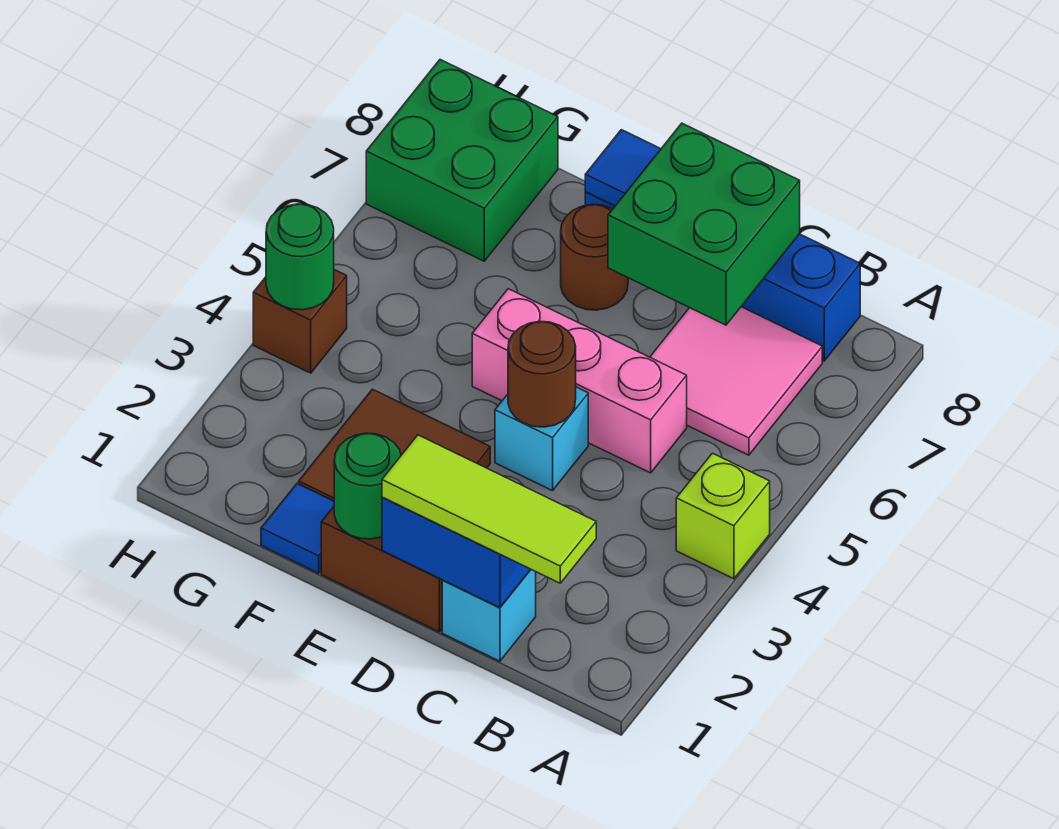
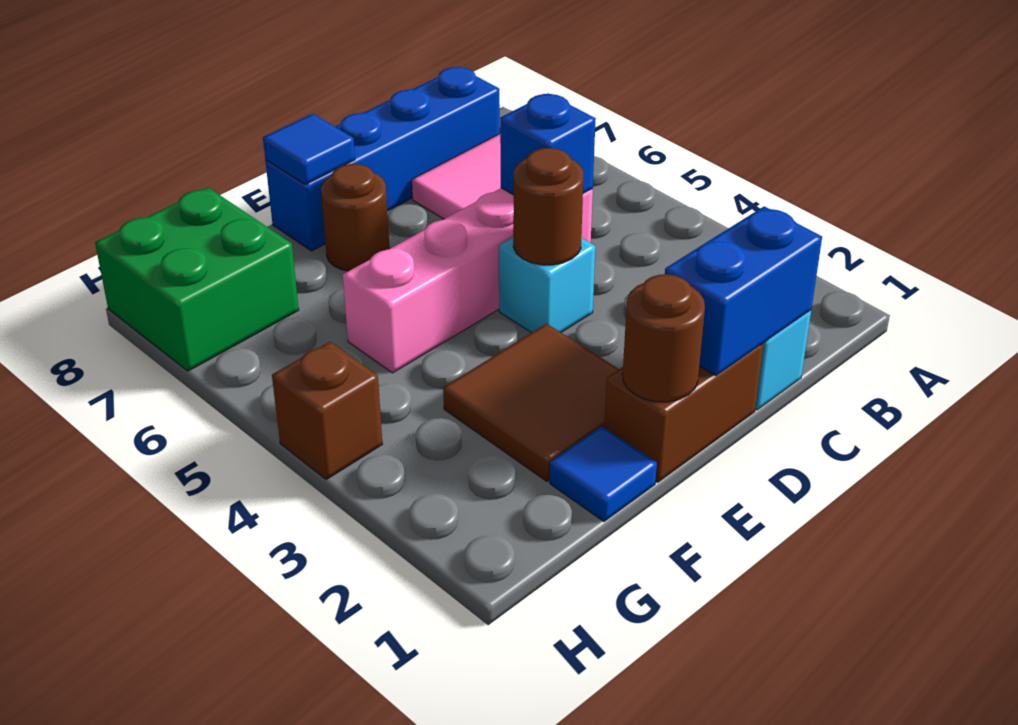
lime brick A4 level 1 -> none
lime tile B1:D1 level 3 -> none
pink brick C5:E5 level 1 -> pink brick C5:F5 level 1
none -> blue brick C5 level 2
green brick C7:D8 level 2 -> none
green round brick E1 level 2 -> brown round brick E1 level 2
green round brick H4 level 2 -> none

